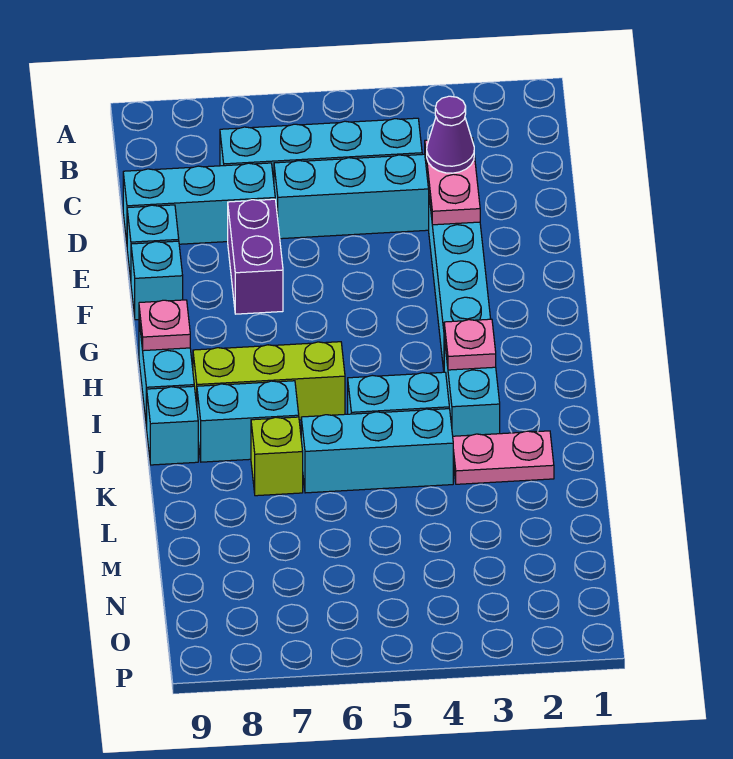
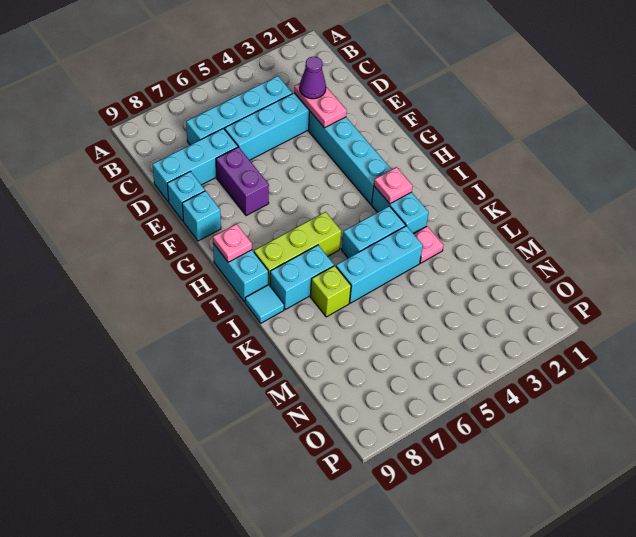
cyan brick J9 level 1 -> cyan tile J9 level 1
pink plate K2:K3 level 1 -> pink plate K3 level 1

